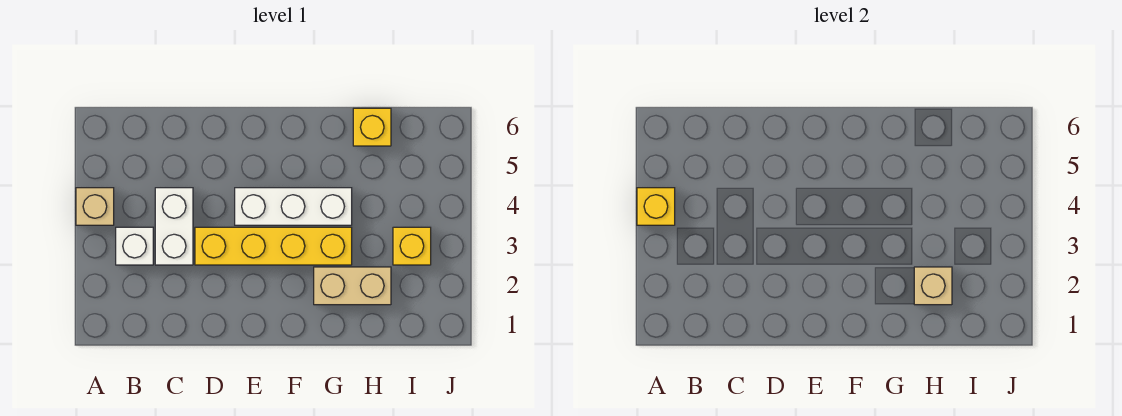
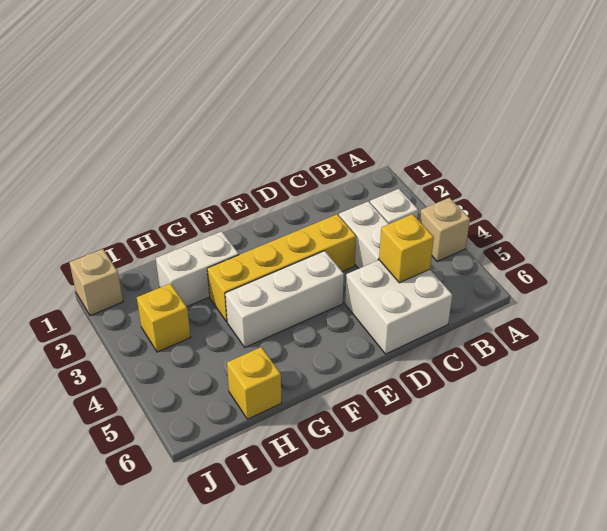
yellow brick A4 level 2 -> yellow brick C5 level 2
none -> white brick C5:D6 level 1
tan brick G2:H2 level 1 -> white brick G2:H2 level 1
tan brick H2 level 2 -> tan brick J1 level 1

